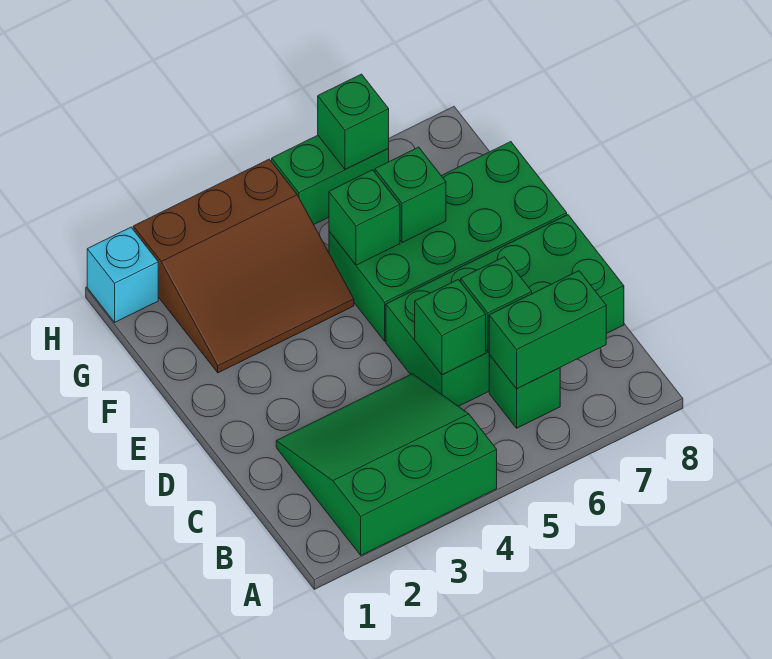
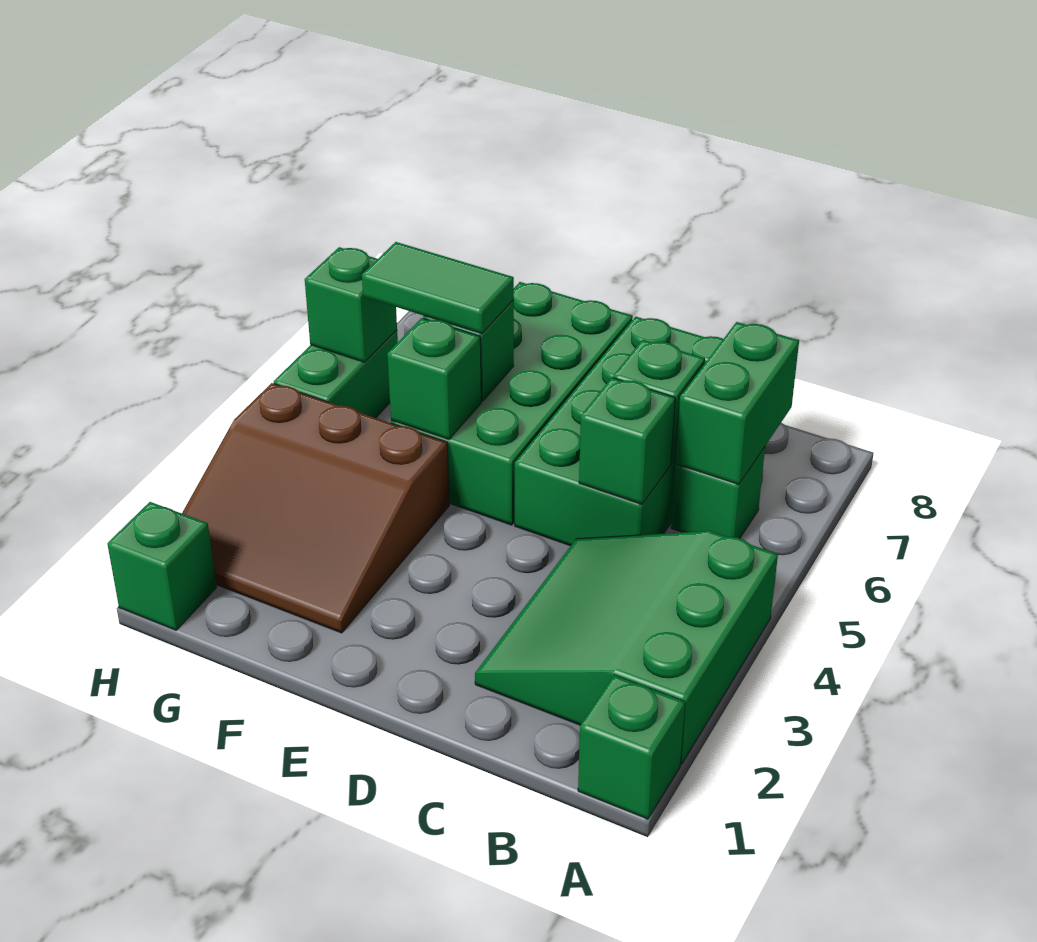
none -> green brick A1 level 1
brown slope F2:H4 level 1 top H -> brown slope F2:H4 level 1 top 4
none -> green tile F6:G6 level 3
cyan brick H1 level 1 -> green brick H1 level 1

